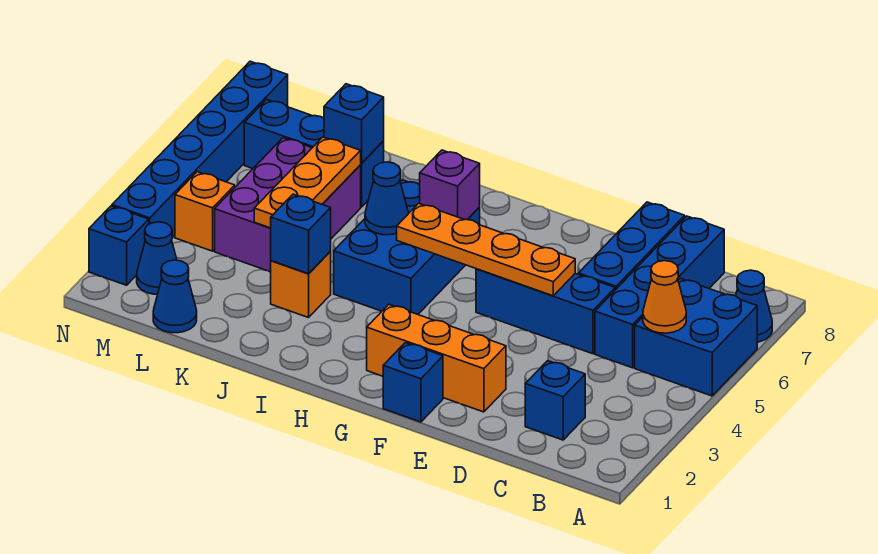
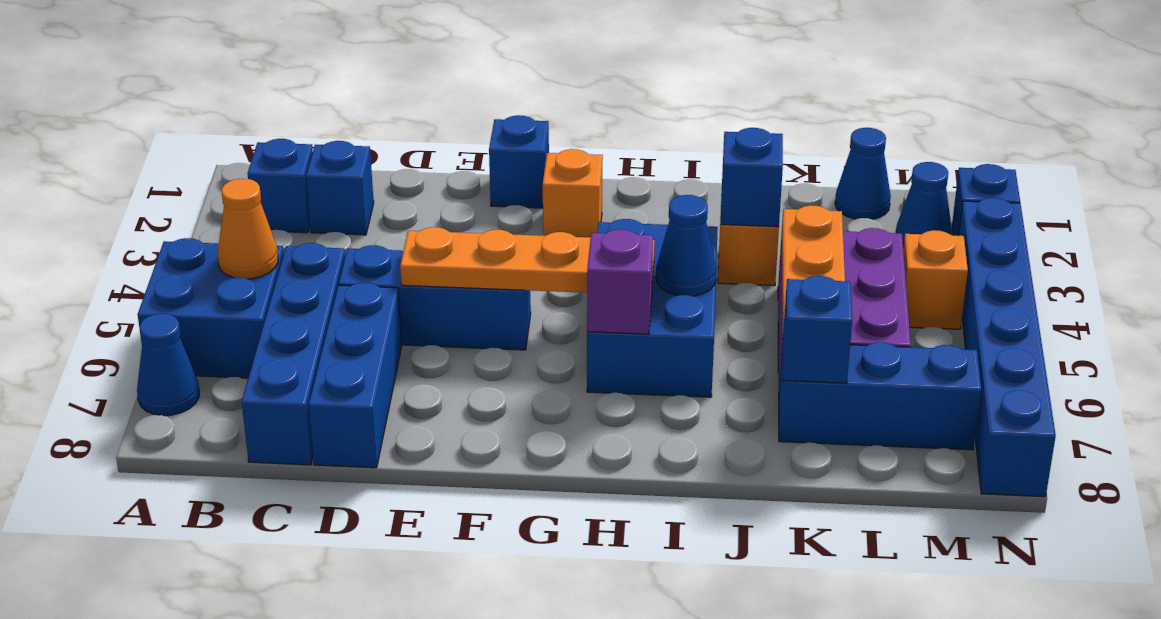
none -> blue brick B2 level 1
orange brick E2:G2 level 1 -> orange brick G2 level 1

